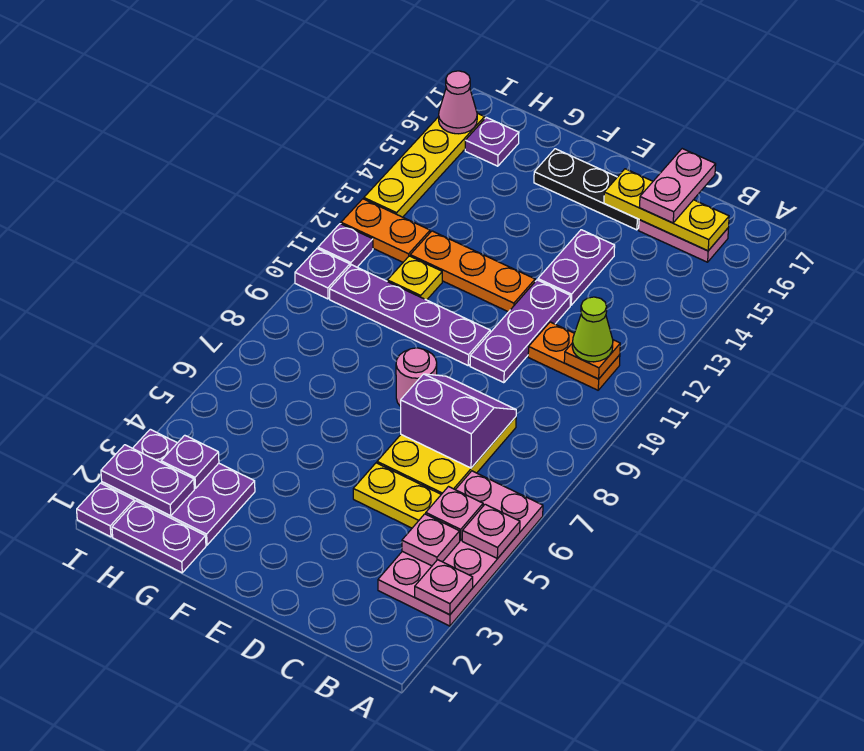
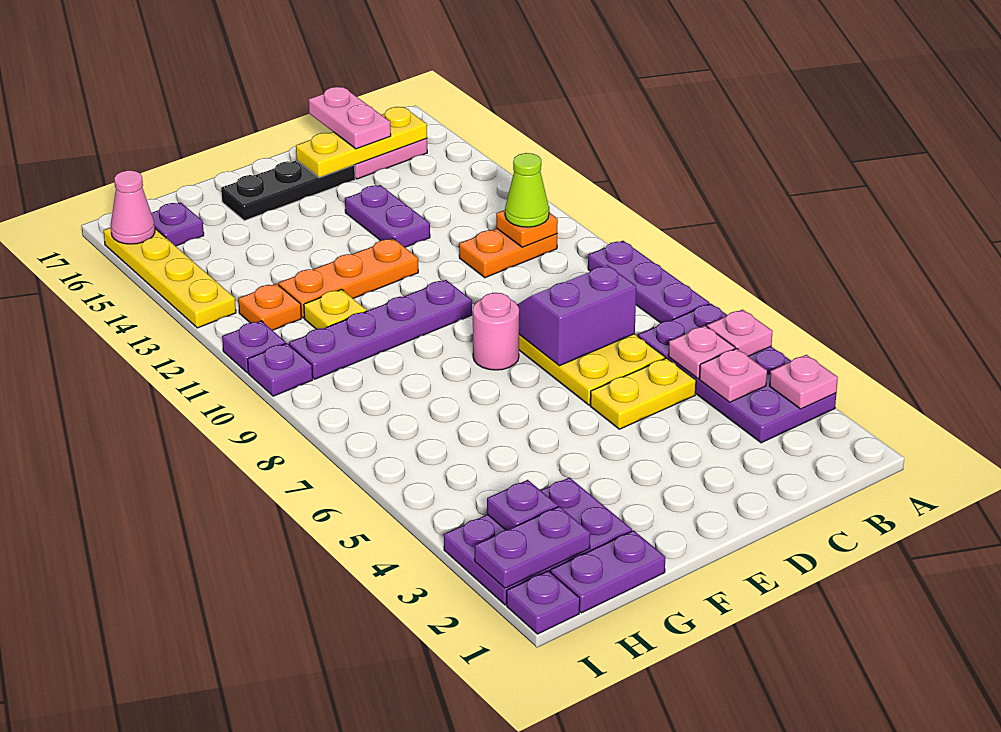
pink plate A3:B6 level 1 -> purple plate A3:B6 level 1
purple plate D10:D12 level 1 -> purple plate A7:A9 level 1
orange plate H12:I12 level 1 -> orange plate H12 level 1

